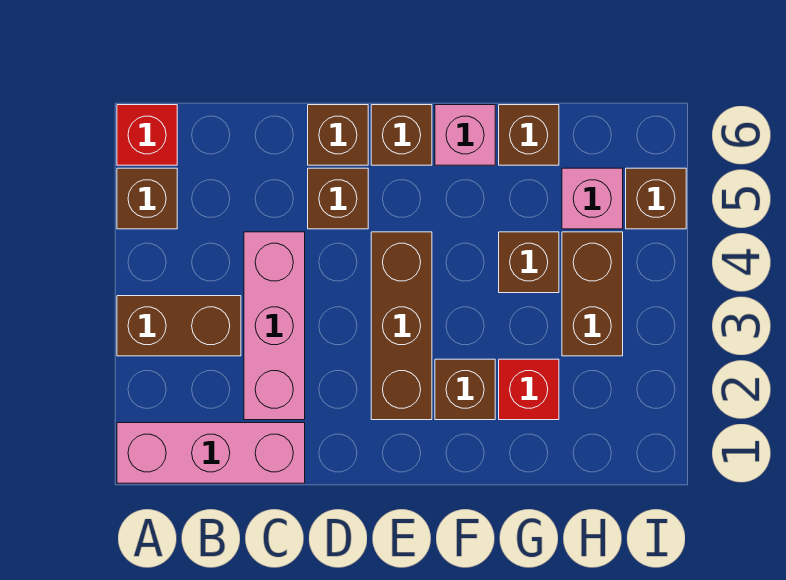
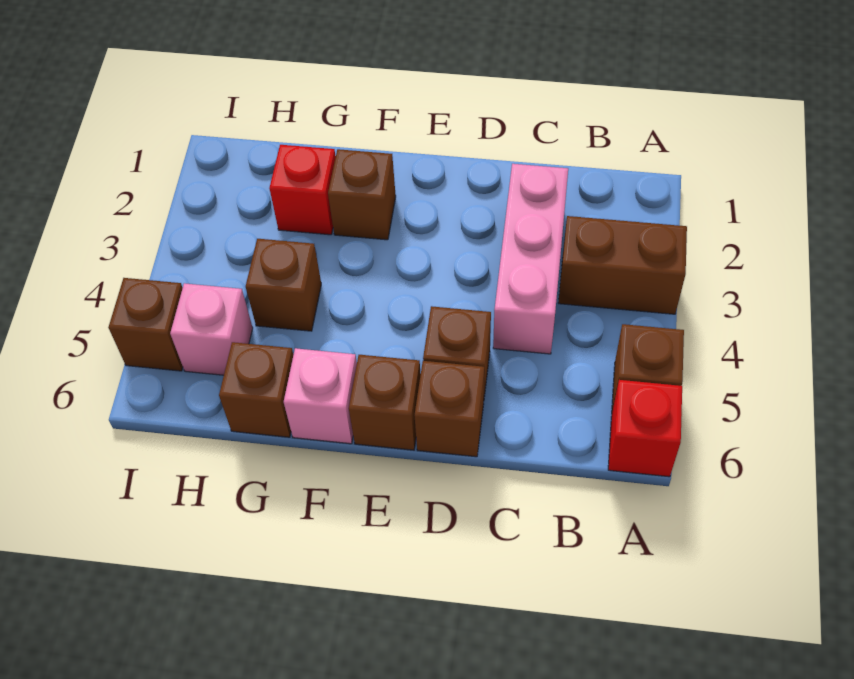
pink brick A1:C1 level 1 -> none
brown brick E2:E4 level 1 -> none
brown brick H3:H4 level 1 -> none

